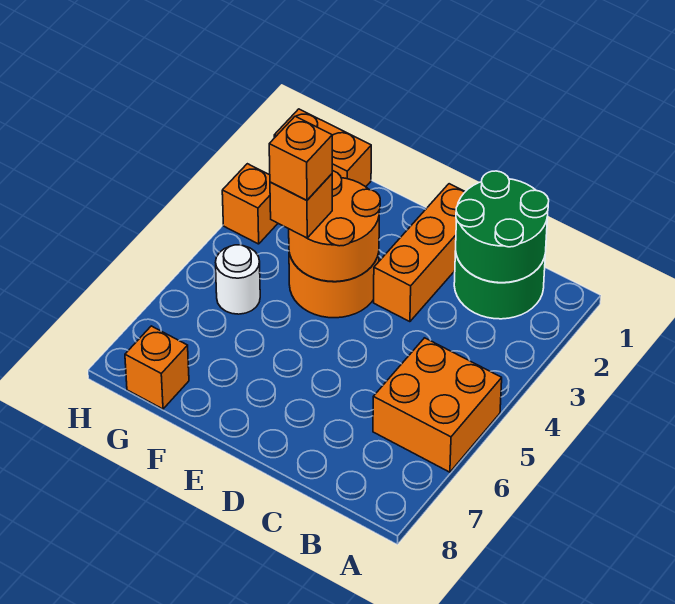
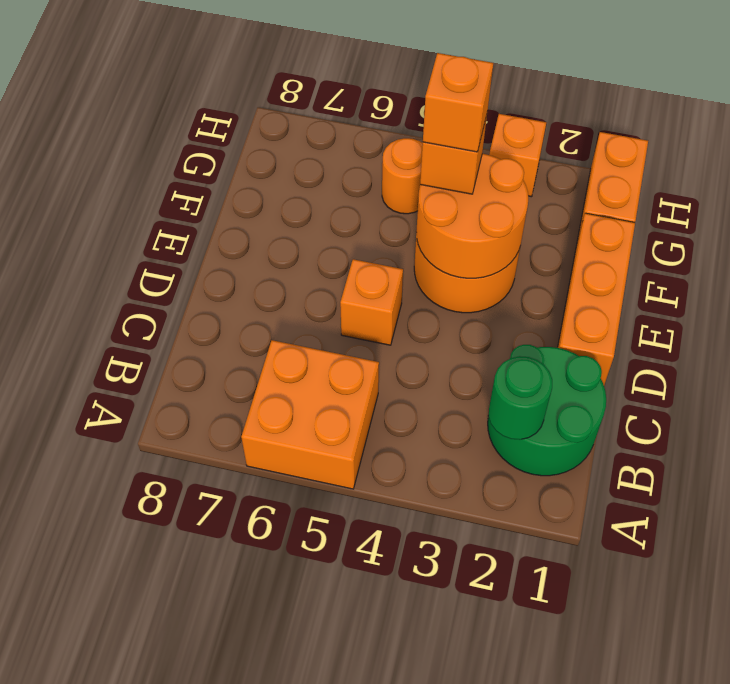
green round brick B1:C2 level 2 -> green round brick B2 level 2
orange brick D1:D3 level 1 -> orange brick D1:F1 level 1
white round brick G5 level 1 -> orange round brick G5 level 1
orange brick G8 level 1 -> orange brick D5 level 1

